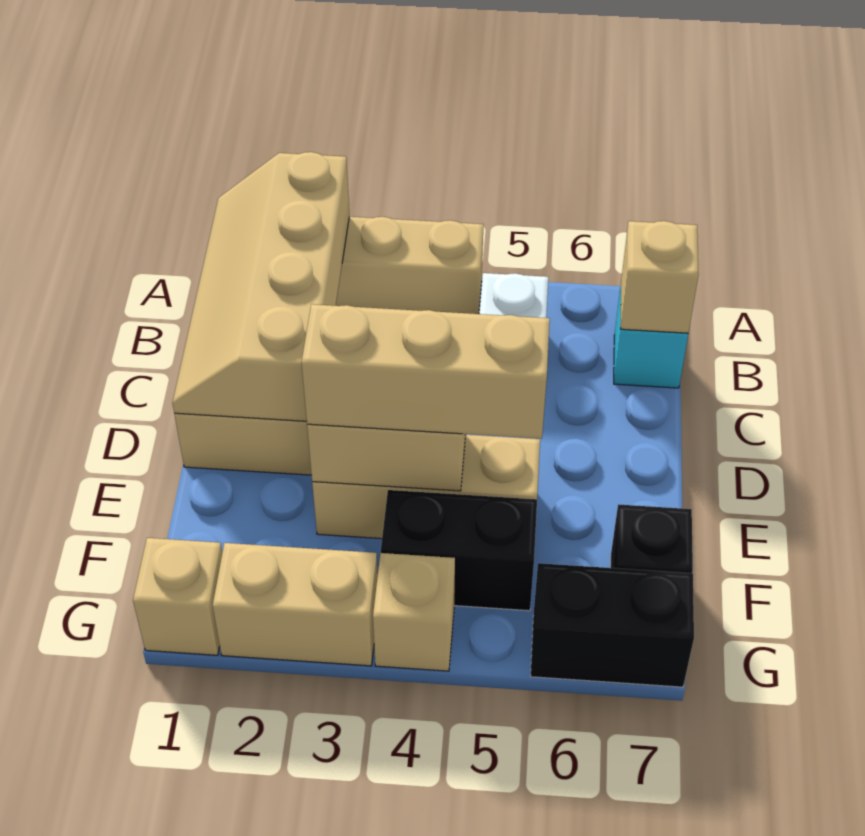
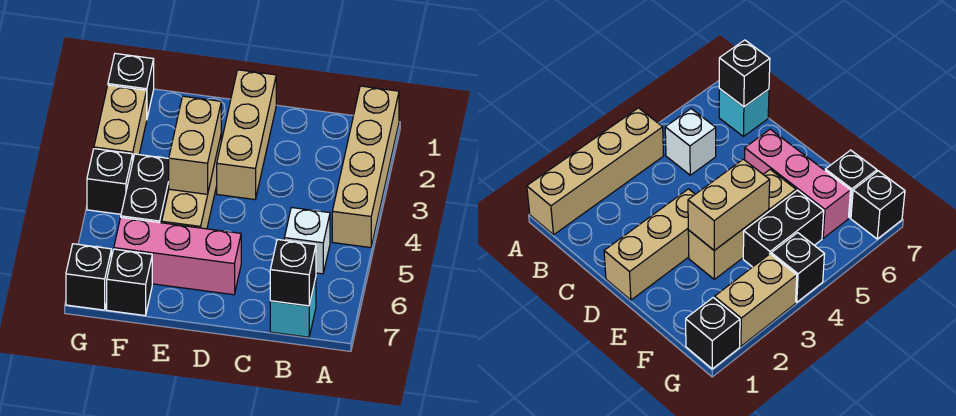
tan slope A1:D2 level 2 top 2 -> none
tan brick B7 level 2 -> black brick B7 level 2
none -> pink brick D6:F6 level 1
tan brick E3:E5 level 3 -> none
tan brick G1 level 1 -> black brick G1 level 1
tan brick G4 level 1 -> black brick G4 level 1
black brick G6:G7 level 1 -> black brick G7 level 1

